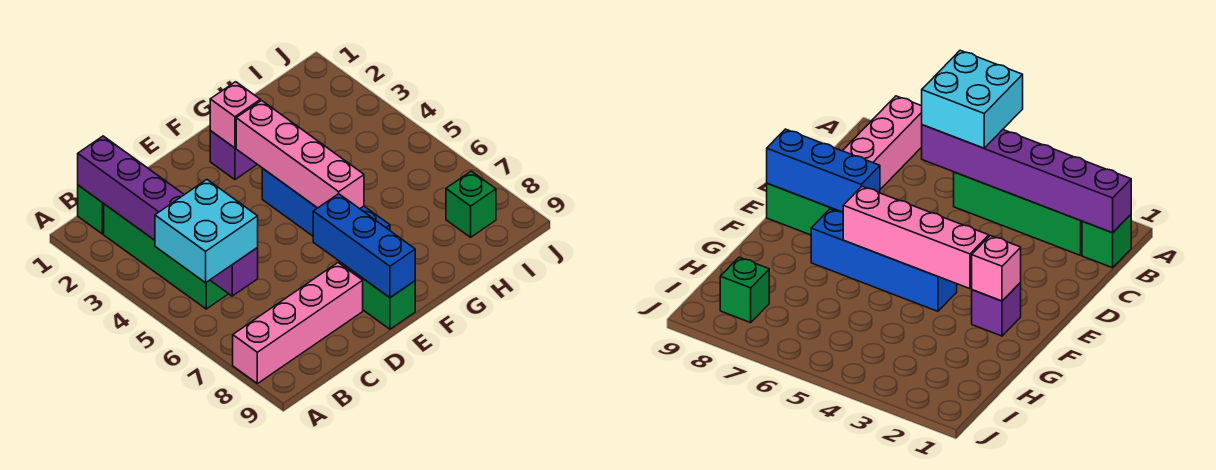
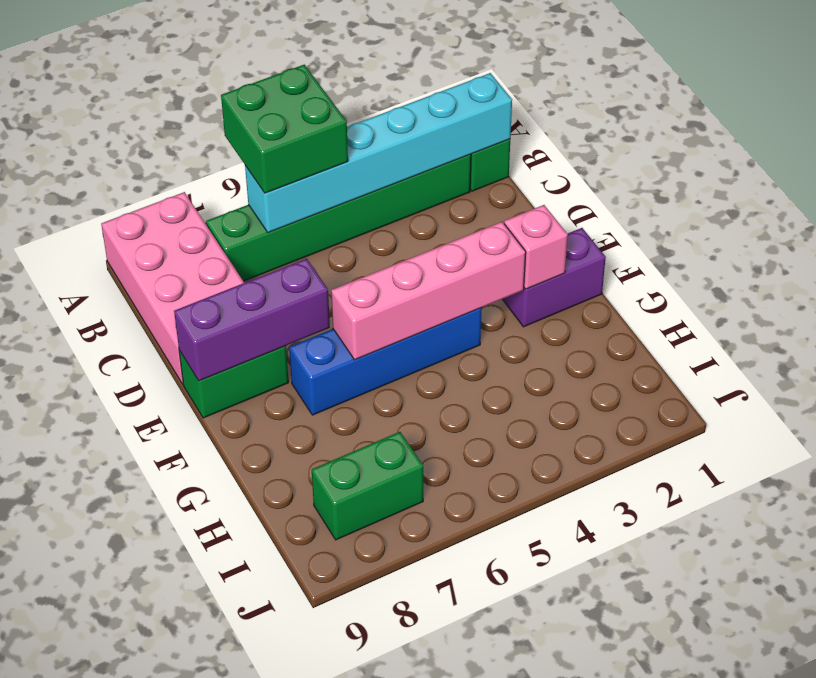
cyan brick A5:B6 level 3 -> green brick A5:B6 level 3
pink brick A8:D8 level 1 -> pink brick A8:D9 level 1
purple brick B1:B6 level 2 -> cyan brick B1:B6 level 2
green brick B2:B5 level 1 -> green brick B2:B7 level 1
blue brick E7:E9 level 2 -> purple brick E7:E9 level 2
purple brick F2 level 1 -> purple brick F1:F2 level 1
green brick I8 level 1 -> green brick I7:I8 level 1

